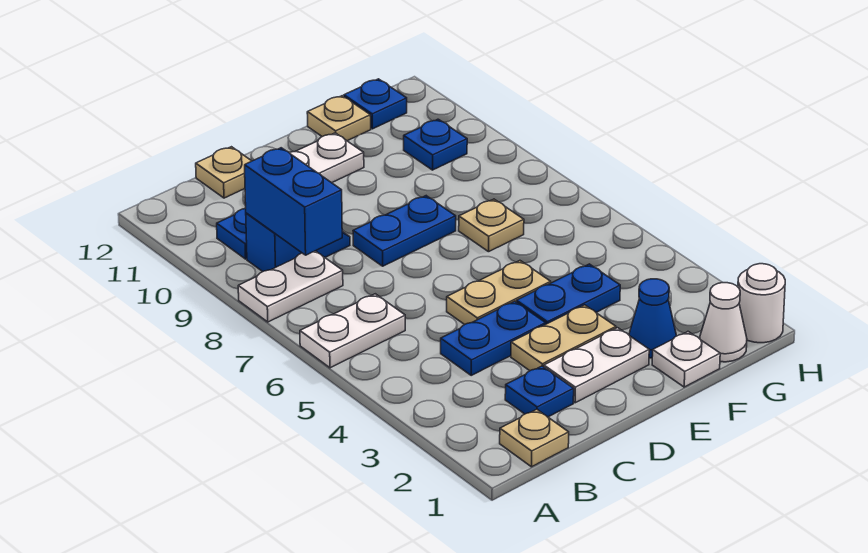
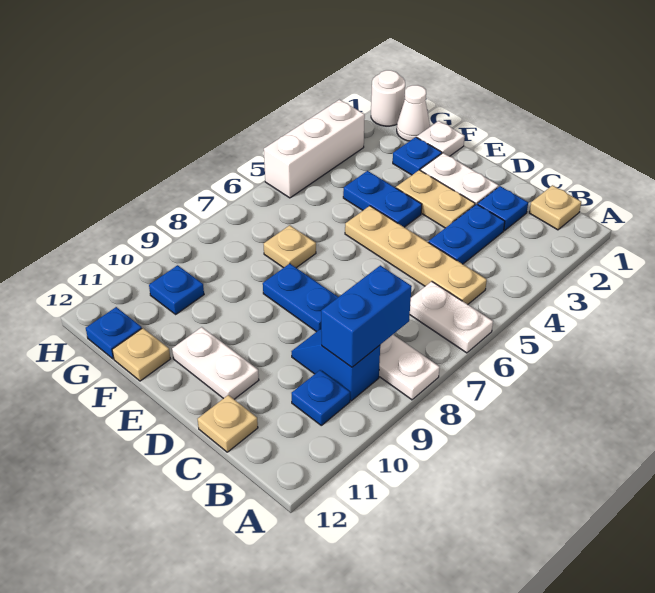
blue plate C4:D4 level 1 -> blue plate C3:C4 level 1
tan plate D5:E5 level 1 -> tan plate B5:E5 level 1
blue cone F2 level 1 -> blue plate F2 level 1
none -> white brick H3:H5 level 1

